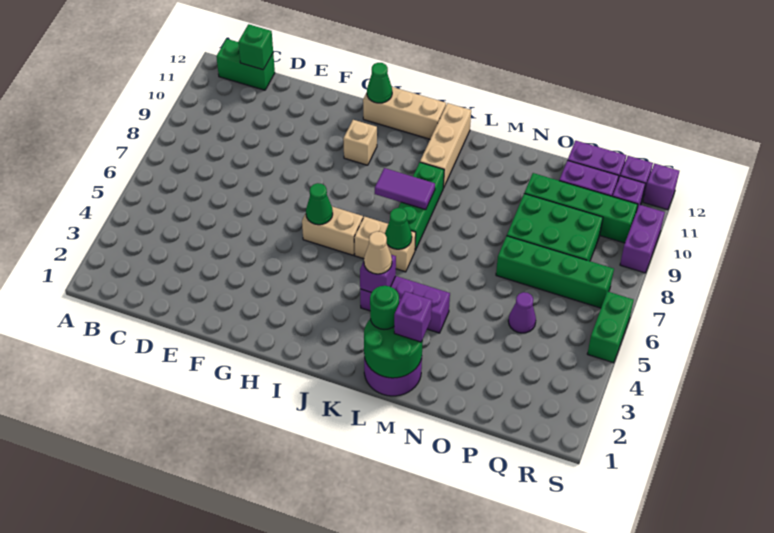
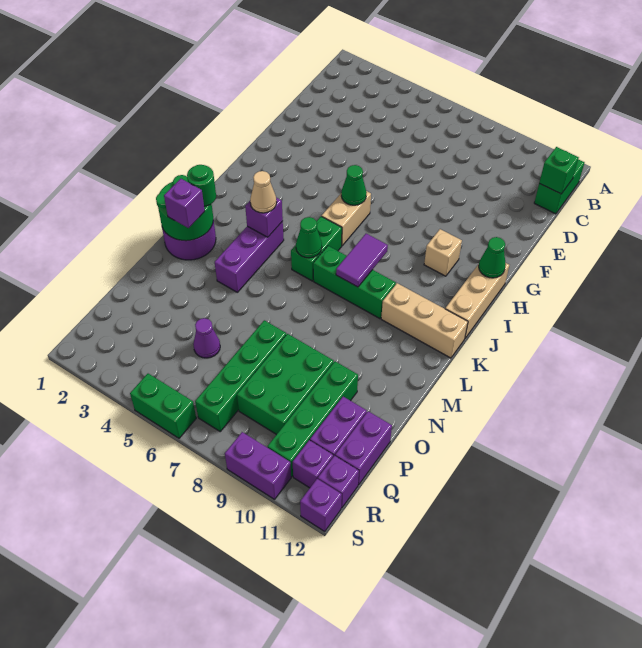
tan brick J6:K6 level 1 -> green brick J6:K6 level 1

